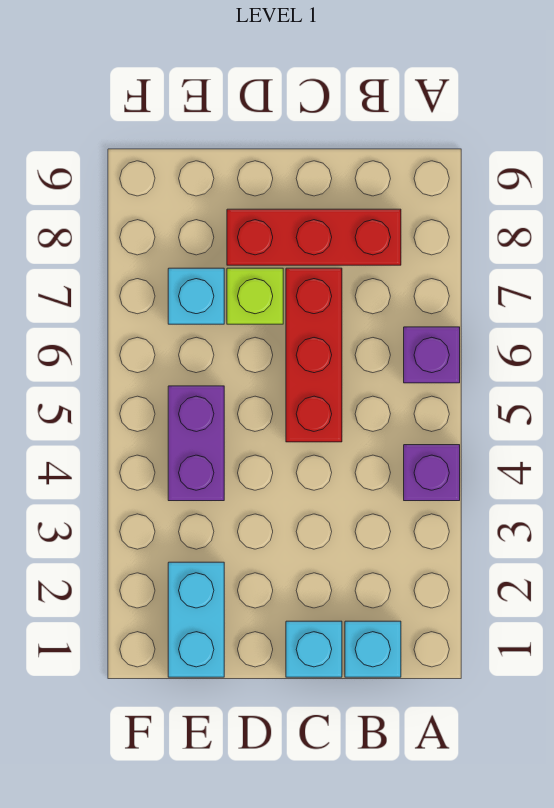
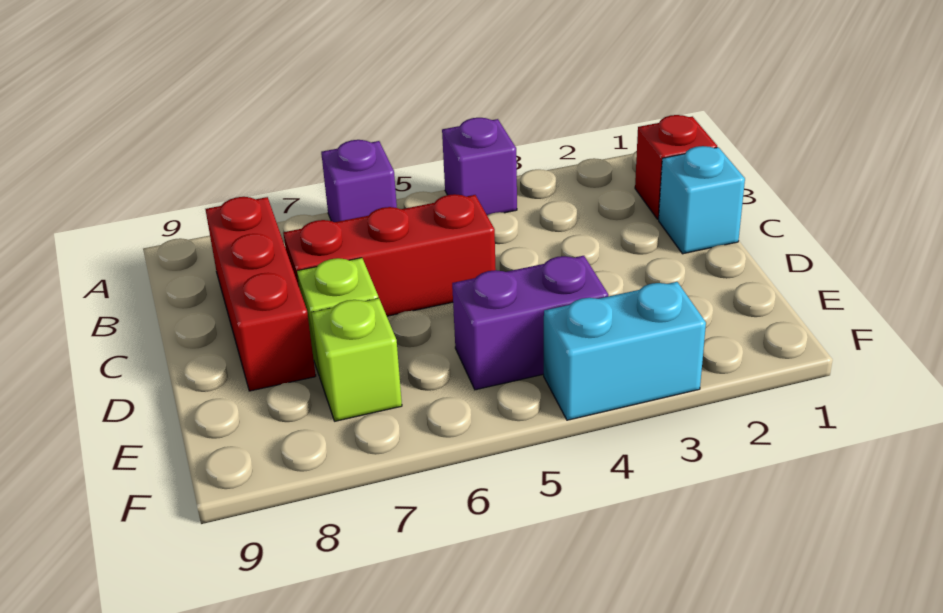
cyan brick B1 level 1 -> red brick B1 level 1
cyan brick E1:E2 level 1 -> cyan brick F3:F4 level 1
cyan brick E7 level 1 -> lime brick E7 level 1

